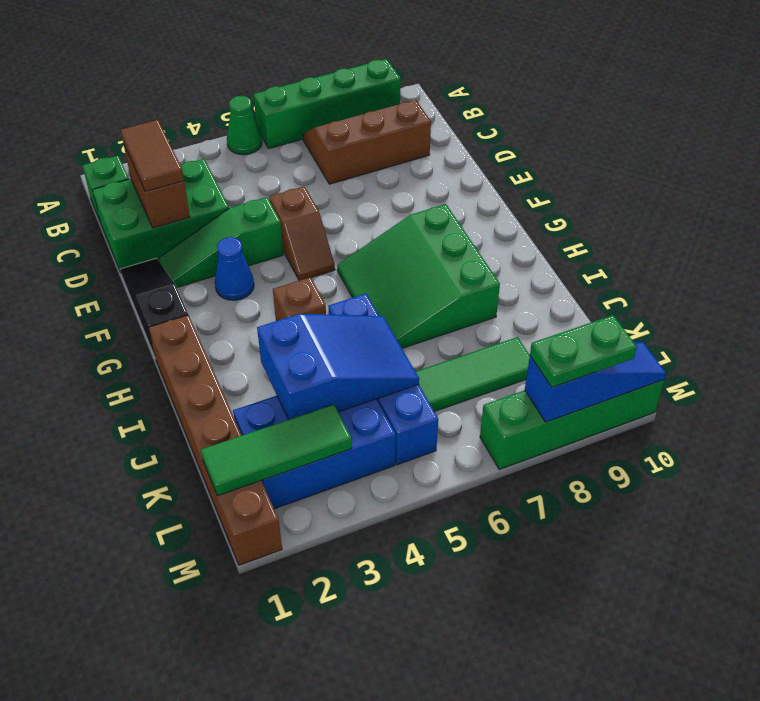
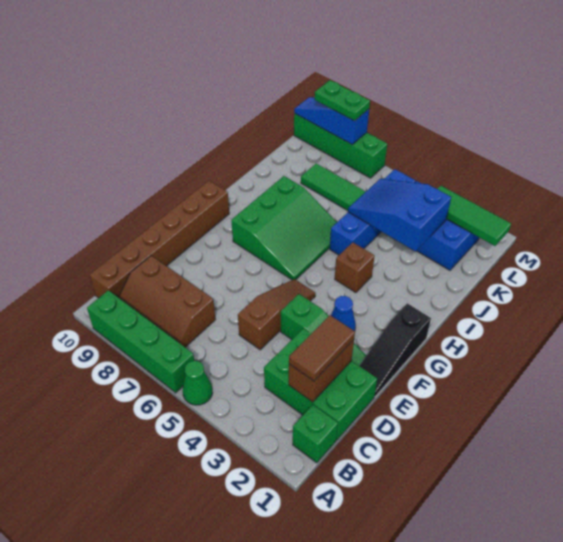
brown slope E5:F5 level 1 top E -> brown slope D5:F5 level 1 top D
brown brick H1:M1 level 1 -> brown brick B10:G10 level 1

